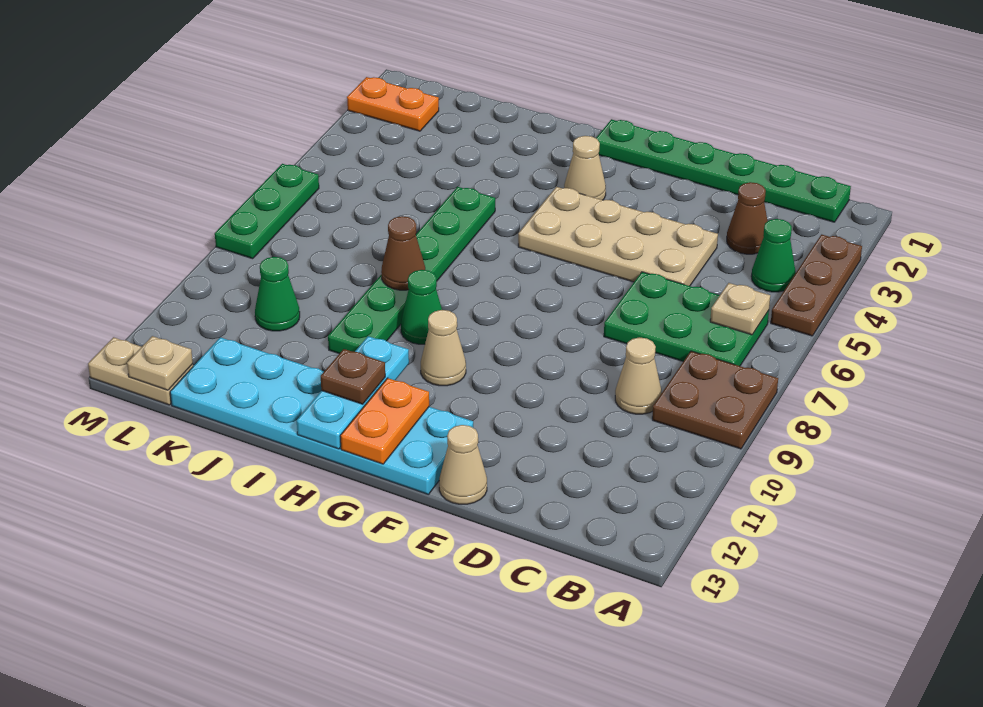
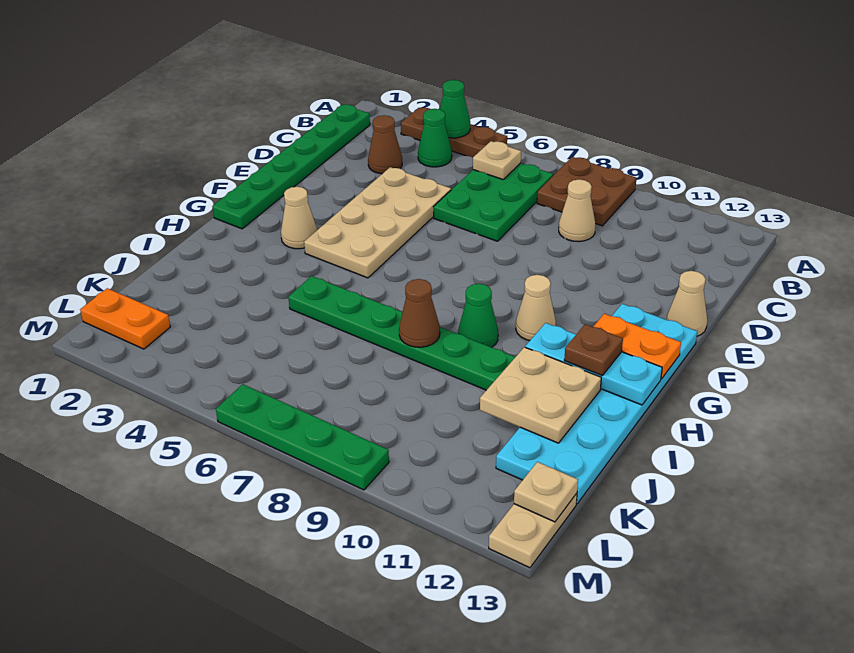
none -> tan plate I11:J12 level 2
green cone K10 level 1 -> green cone A4 level 2
orange plate L2:M2 level 1 -> orange plate L1:L2 level 1
green plate M6:M8 level 1 -> green plate M6:M9 level 1

